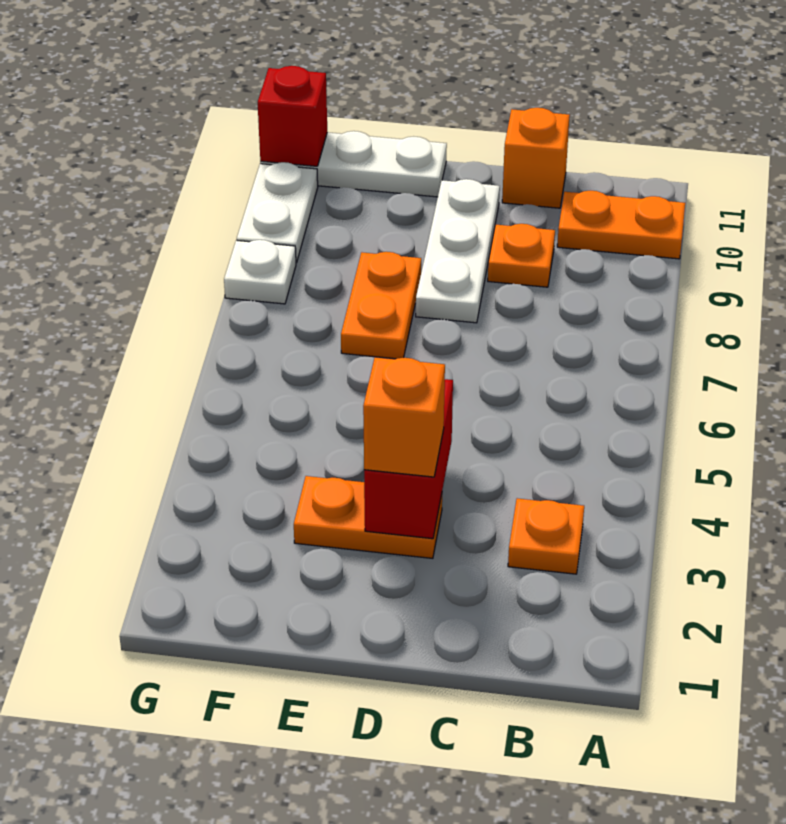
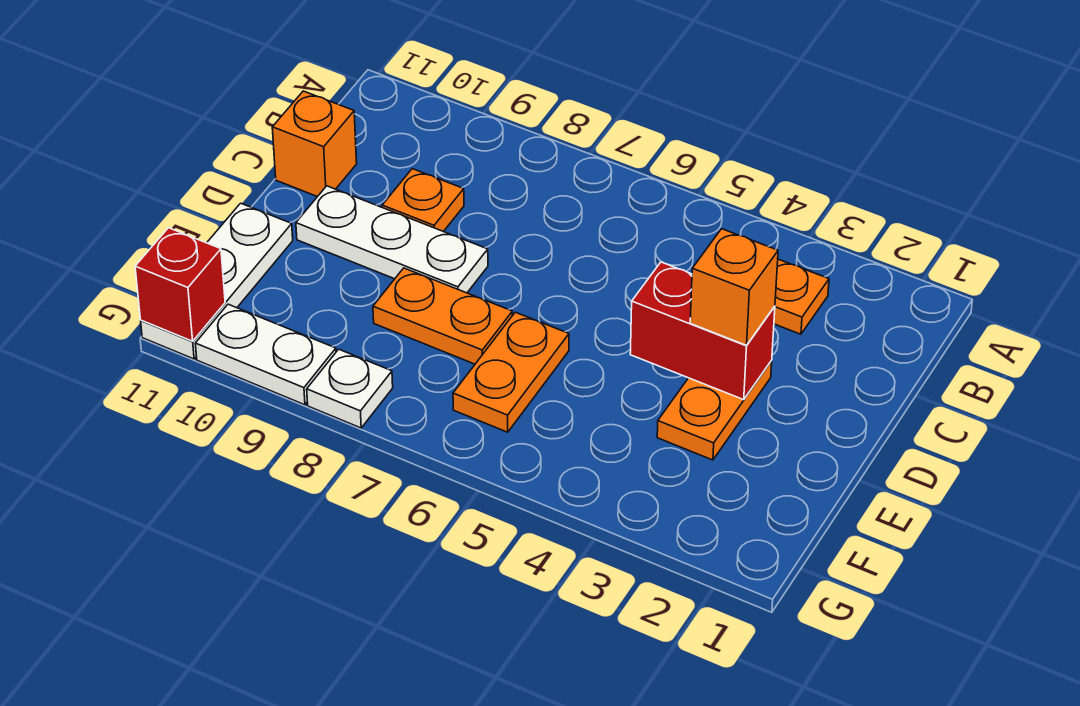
orange plate A10:B10 level 1 -> orange plate E6:F6 level 1

